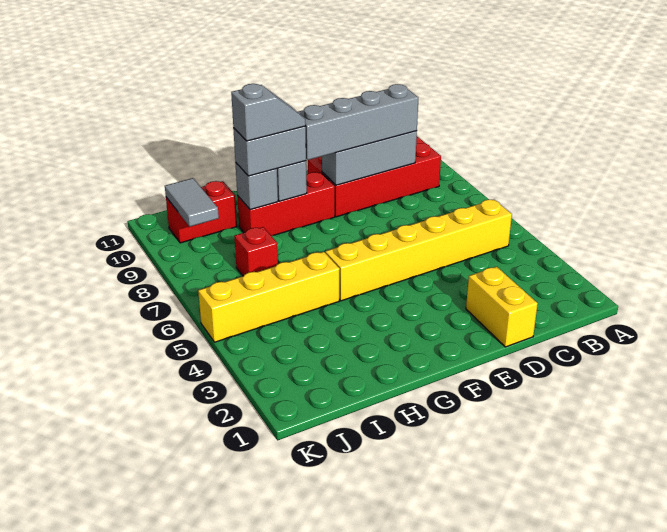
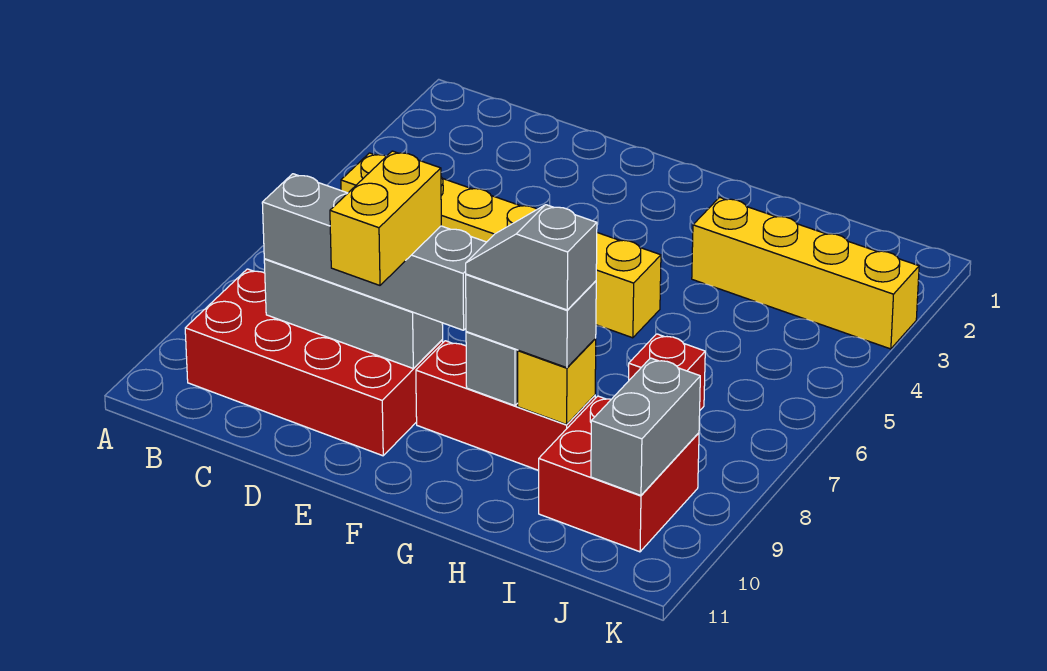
yellow brick D1:D2 level 1 -> yellow brick E9:E10 level 4
yellow brick H5:K5 level 1 -> yellow brick H3:K3 level 1
grey brick H9 level 2 -> yellow brick H9 level 2
red brick I10:J10 level 1 -> red brick I9:J10 level 1
grey tile J9:J10 level 2 -> grey brick J9:J10 level 2

